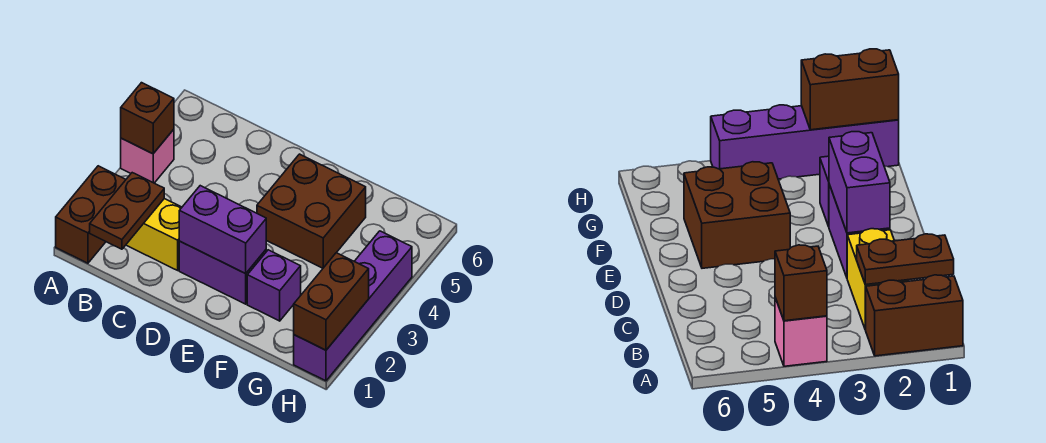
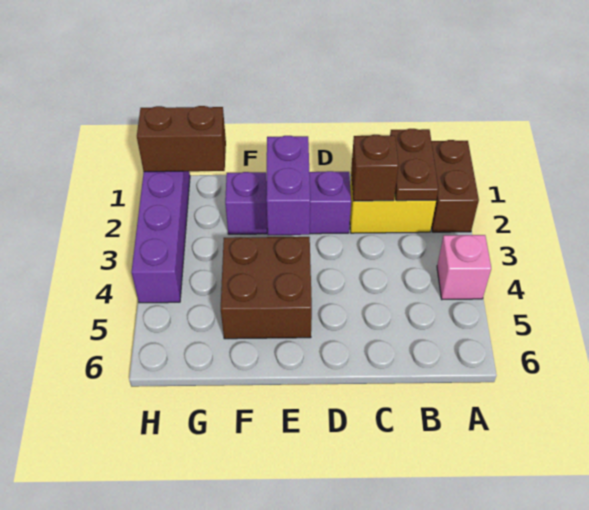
brown brick A4 level 2 -> brown brick C2 level 2
purple brick D2:E2 level 2 -> purple brick E2:E3 level 2
brown brick H1:H2 level 2 -> brown brick G1:H1 level 2

